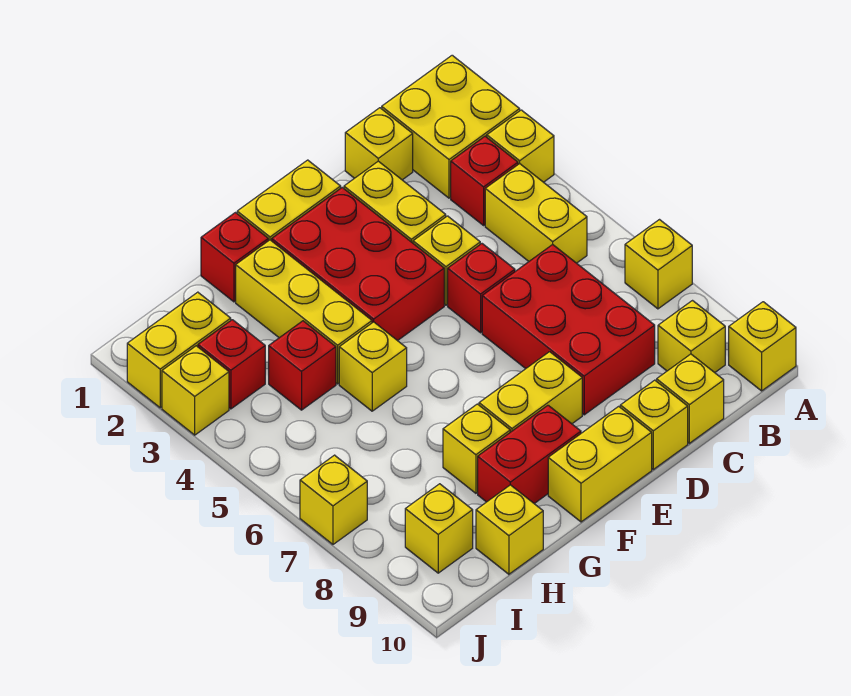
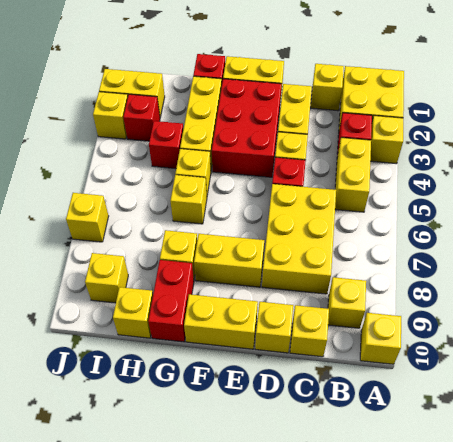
yellow brick A7 level 1 -> yellow brick G6 level 1
red brick C6:D8 level 1 -> yellow brick C6:D8 level 1
red brick F9:G9 level 1 -> red brick G9:G10 level 1

